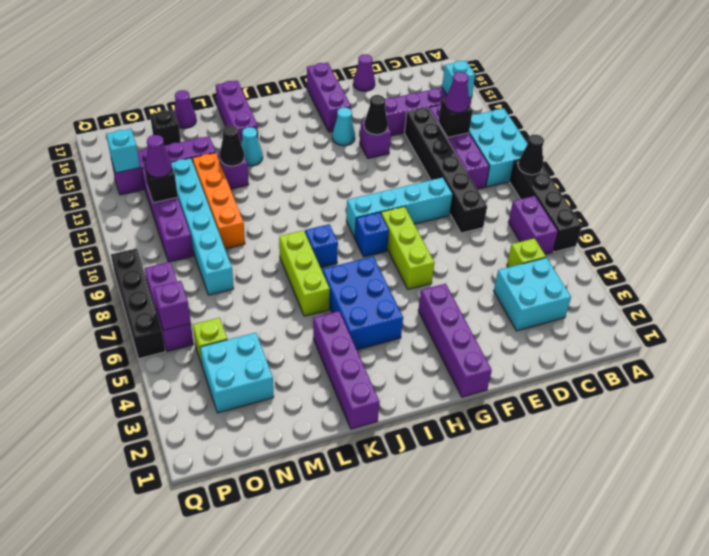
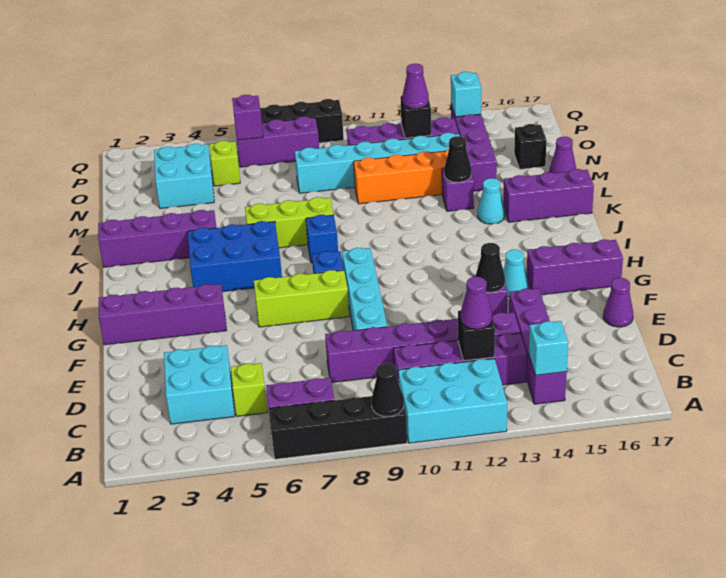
black brick D8:D13 level 1 -> purple brick D8:D13 level 1

